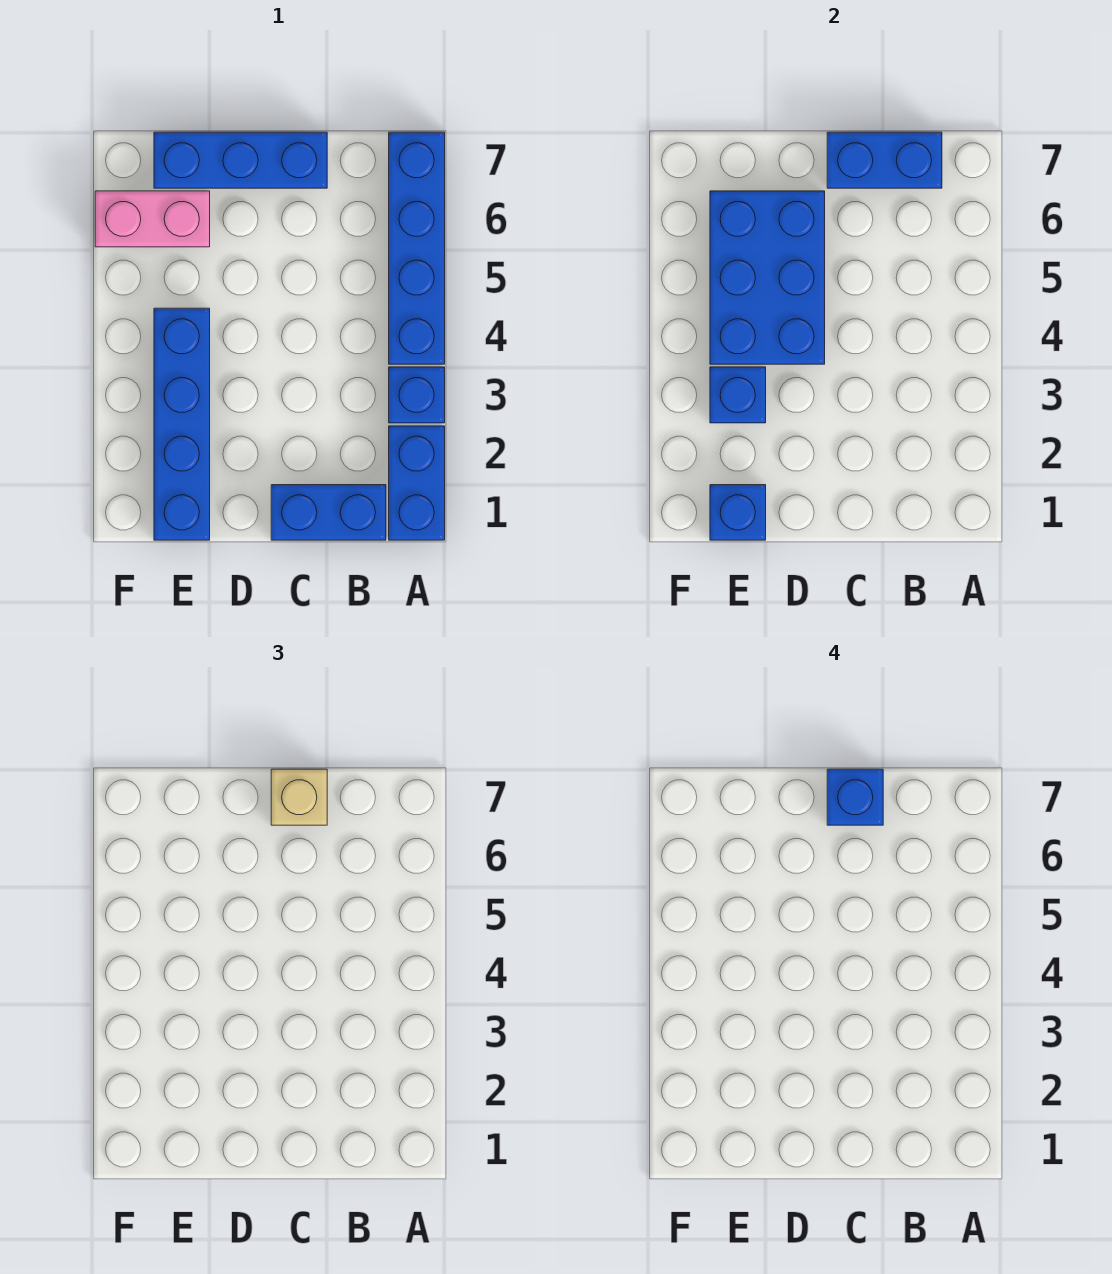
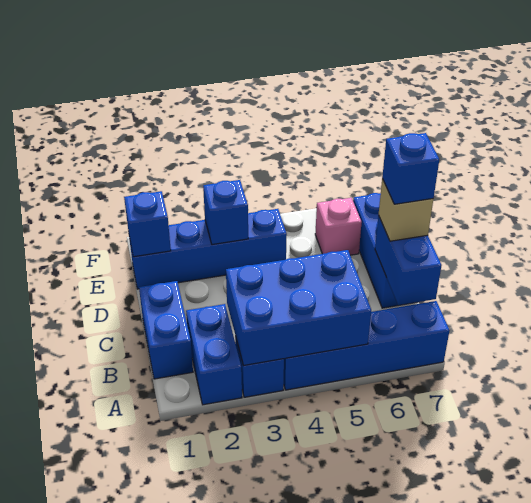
blue brick A1:A2 level 1 -> blue brick A2:B2 level 1
blue brick D4:E6 level 2 -> blue brick A3:B5 level 2
pink brick E6:F6 level 1 -> pink brick E6 level 1

